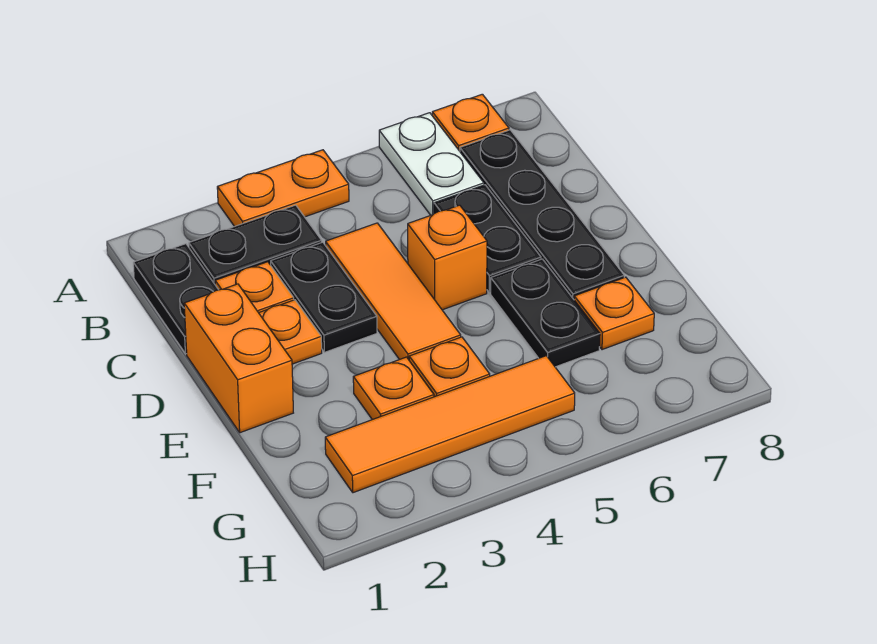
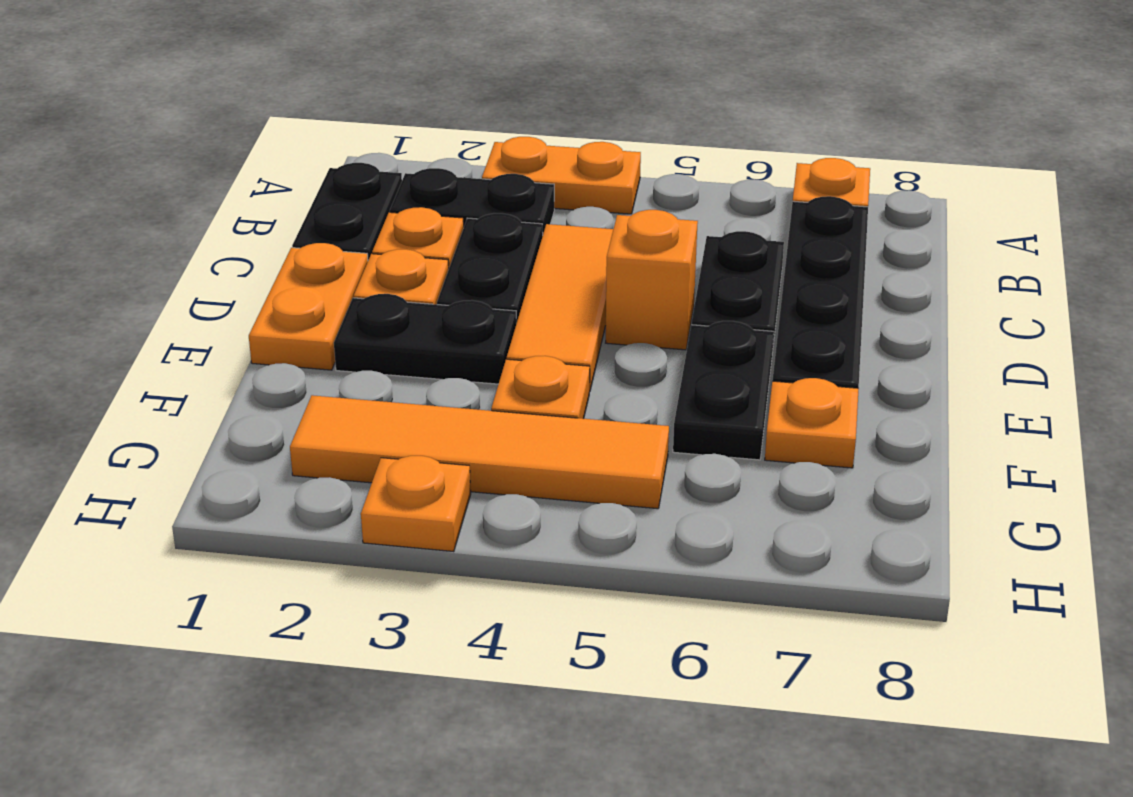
white plate A6:B6 level 1 -> none
orange brick D1:E1 level 1 -> orange plate D1:E1 level 1
none -> black plate E2:E3 level 1
orange plate F3 level 1 -> orange plate H3 level 1

